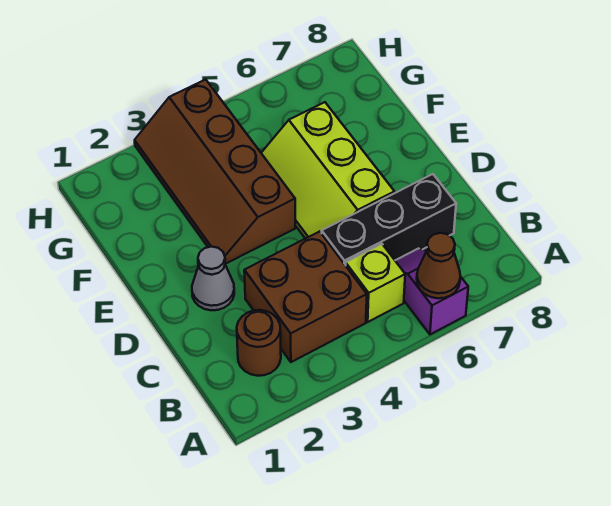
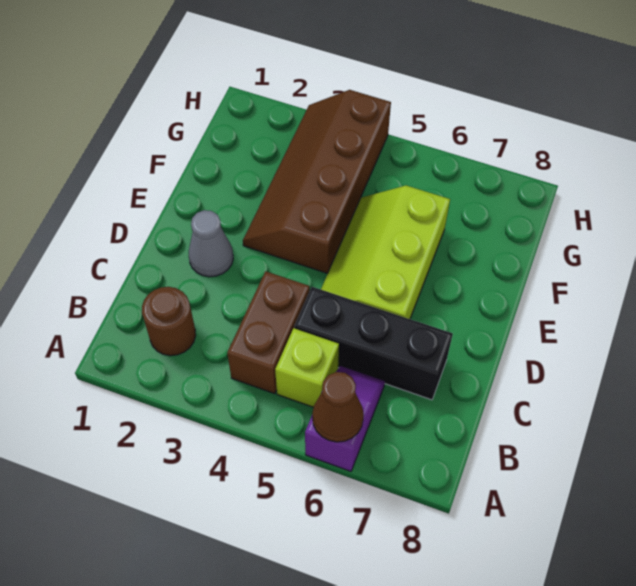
brown brick B3:C4 level 1 -> brown brick B4:C4 level 1

